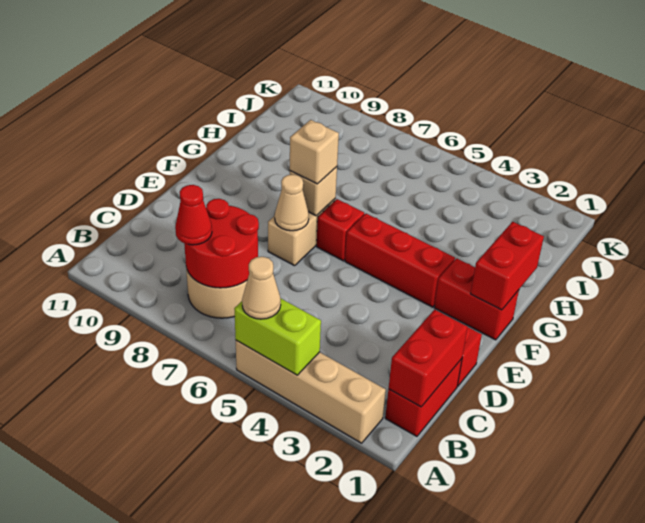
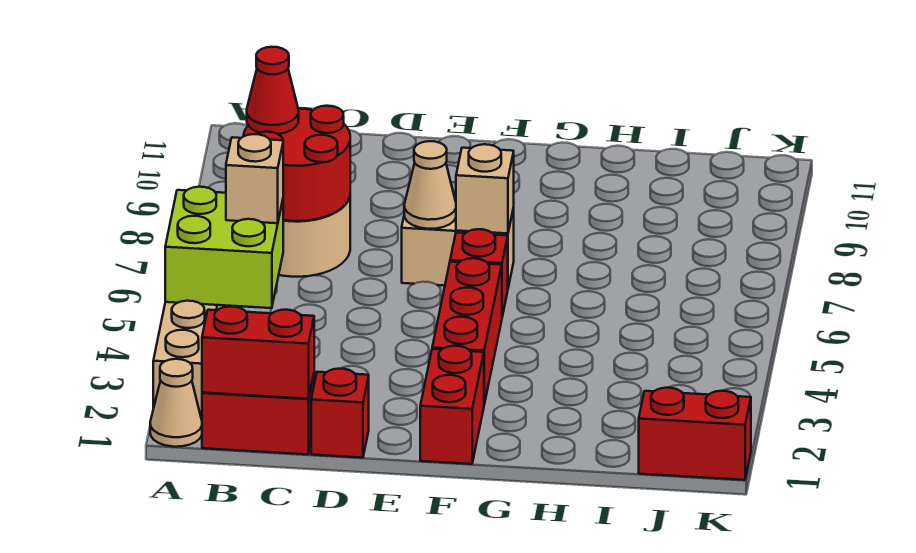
lime brick A4:A5 level 2 -> lime brick A4:B5 level 2
tan cone A5 level 3 -> tan cone A1 level 1
red brick F1:G1 level 2 -> red brick J1:K1 level 1
tan brick F7 level 3 -> tan brick B5 level 3

